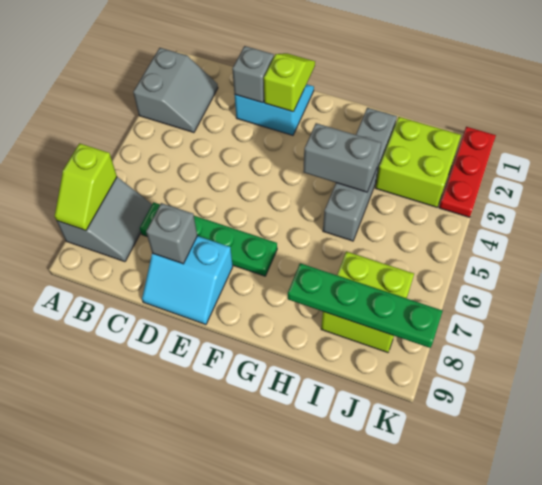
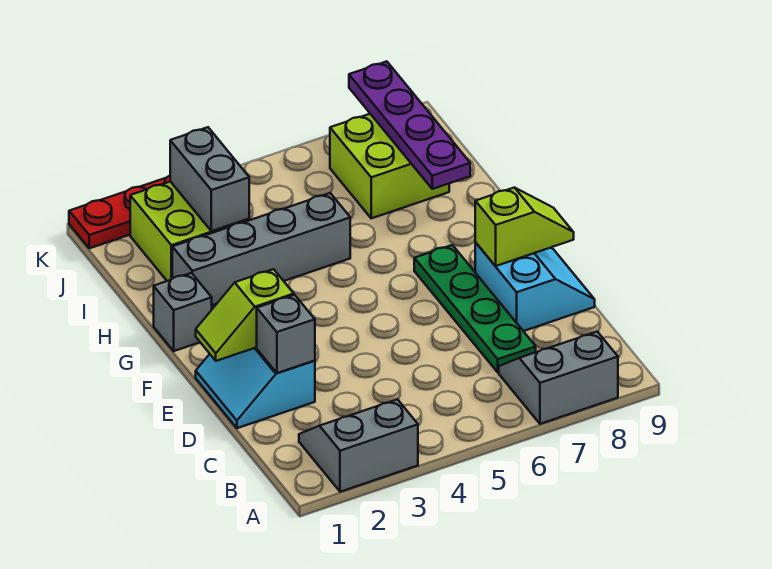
lime slope A7:A8 level 2 top 7 -> lime slope E8:E9 level 2 top 8
grey brick D8 level 2 -> grey brick G1 level 1
grey brick G4:H4 level 2 -> grey brick I3:J3 level 2
green plate H8:K8 level 2 -> purple plate H8:K8 level 2

